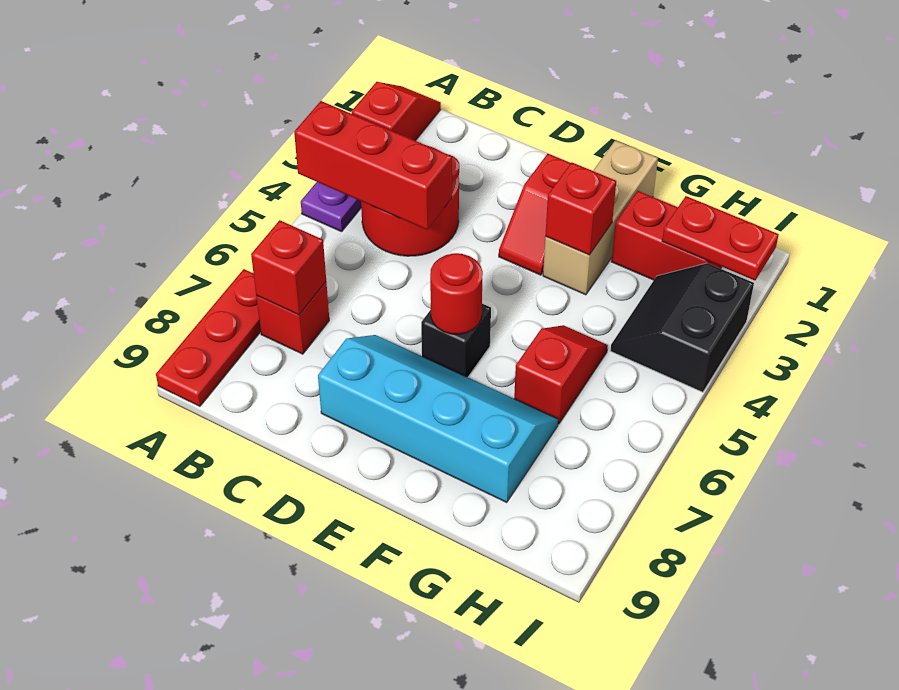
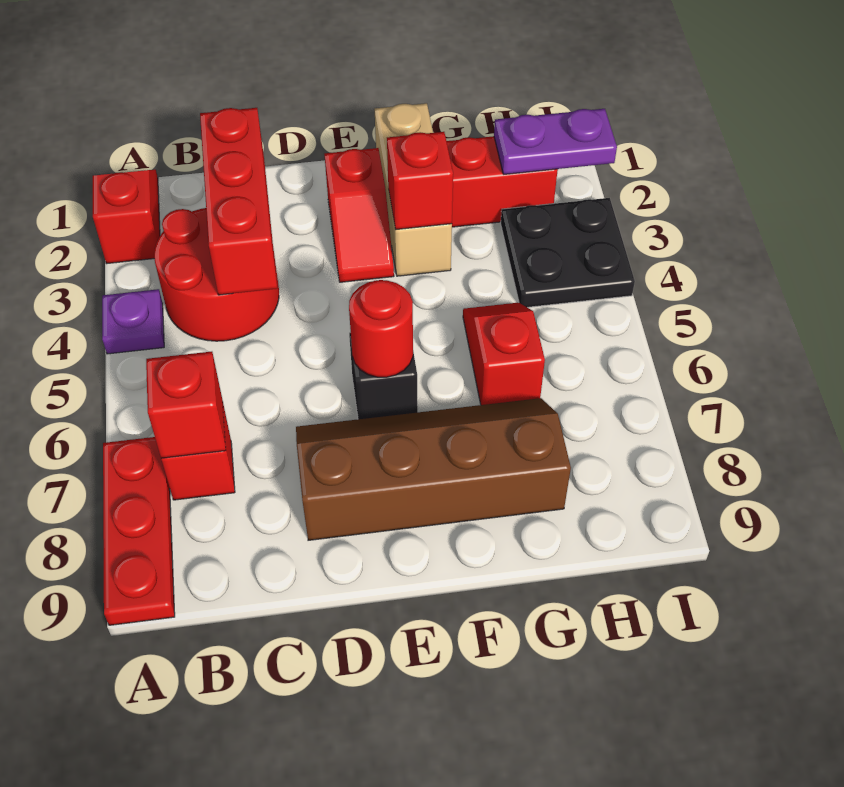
red brick A4:C4 level 2 -> red brick C2:C4 level 2
cyan slope D7:G8 level 1 top 8 -> brown slope D7:G8 level 1 top 8
red plate H2:I2 level 2 -> purple plate H2:I2 level 2
black slope H3:I4 level 1 top I -> black plate H3:I4 level 1

